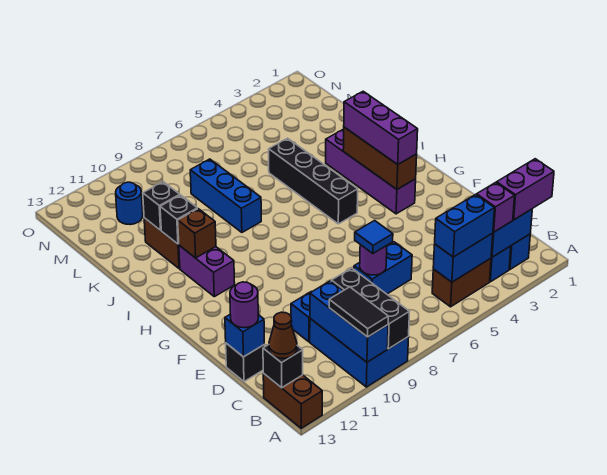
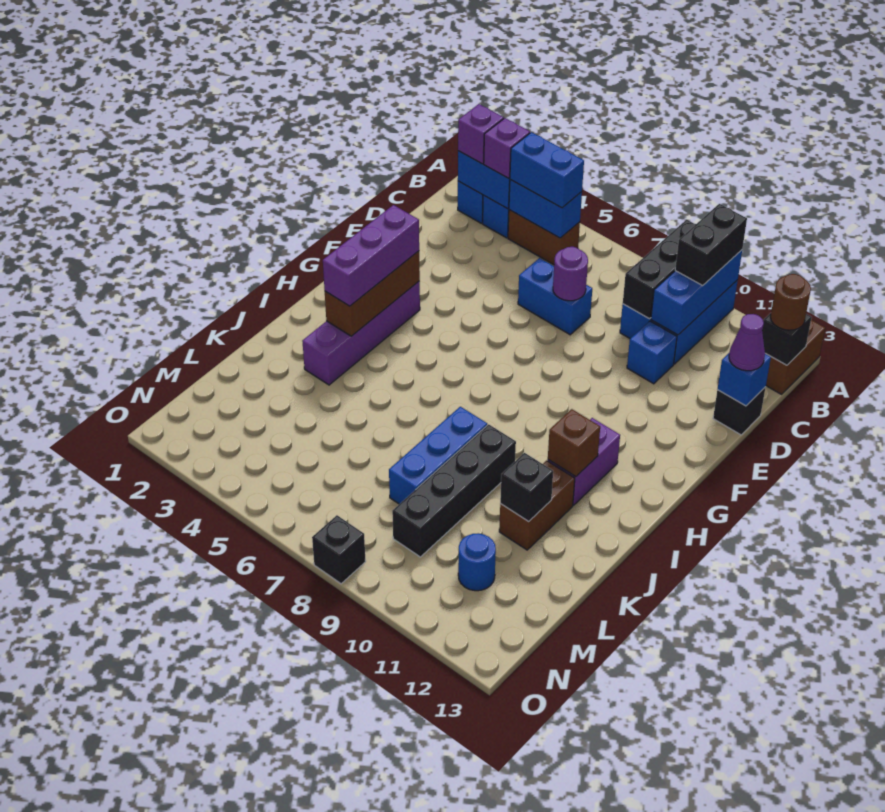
black tile A10:B10 level 3 -> black brick A10:B10 level 3
purple brick B1:B2 level 3 -> purple brick B2 level 3
brown cone B13 level 3 -> brown round brick B13 level 3
blue tile D7 level 3 -> none
purple round brick D13 level 3 -> purple cone D13 level 3
black brick H5:K5 level 1 -> black brick J9:M9 level 1
black brick J11 level 2 -> black brick O8 level 1

